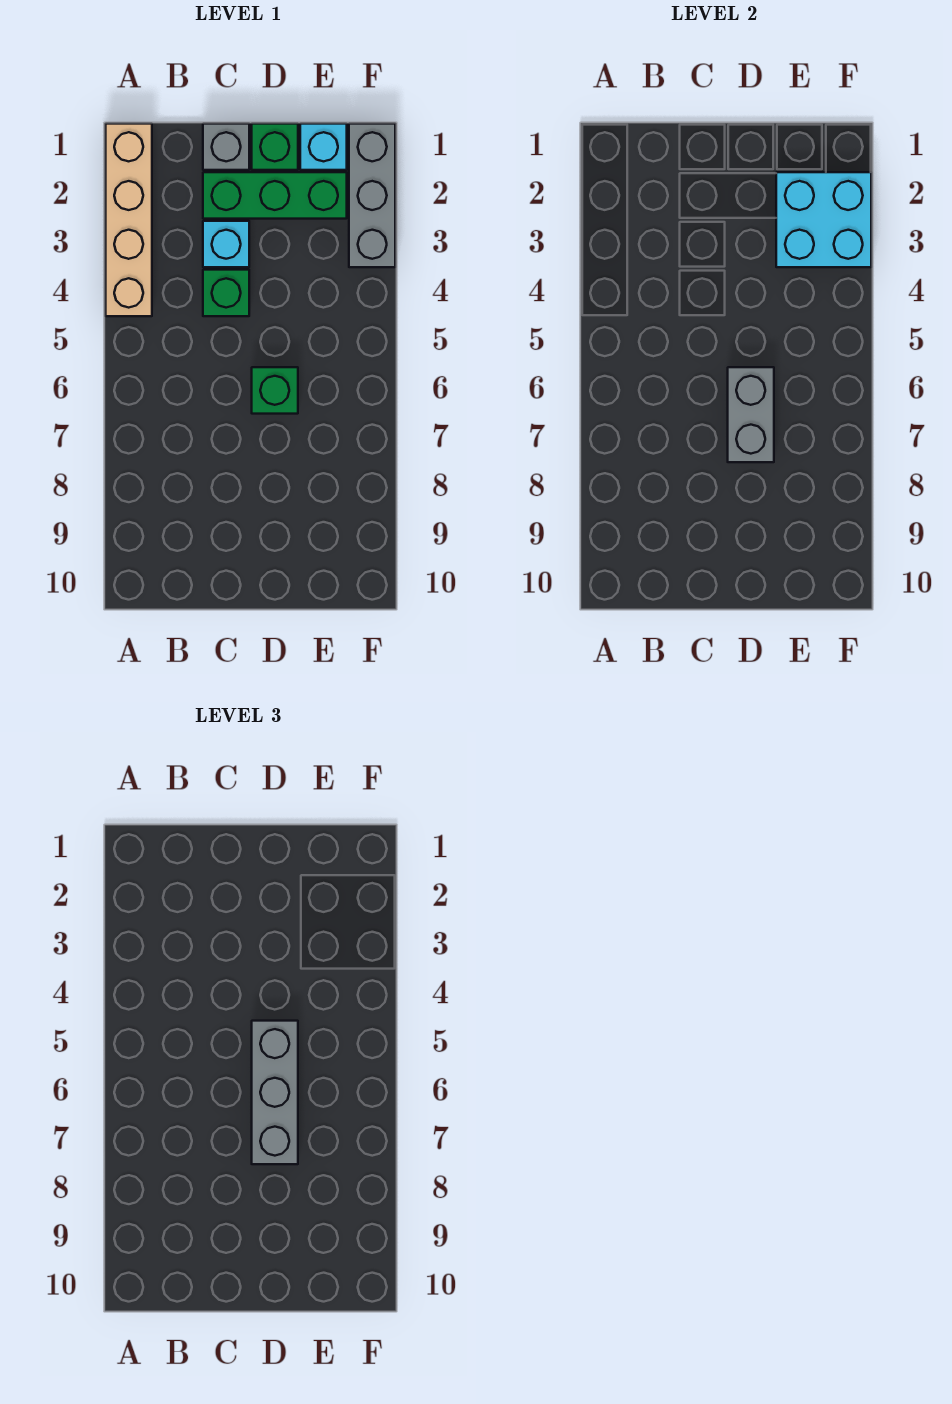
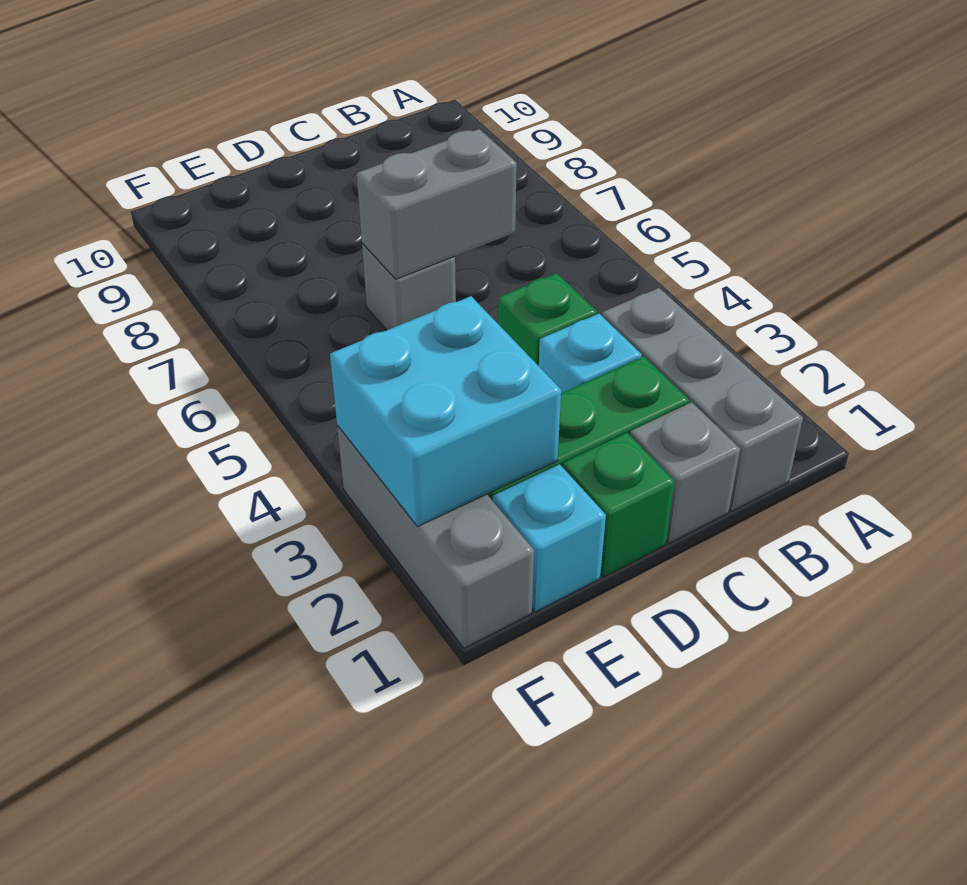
tan brick A1:A4 level 1 -> none
grey brick D5:D7 level 3 -> grey brick B1:B3 level 1
green brick D6 level 1 -> grey brick D6 level 1
grey brick D6:D7 level 2 -> grey brick C6:D6 level 2

